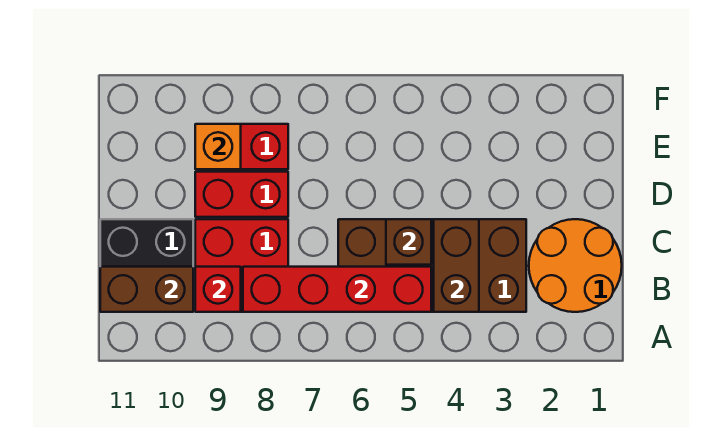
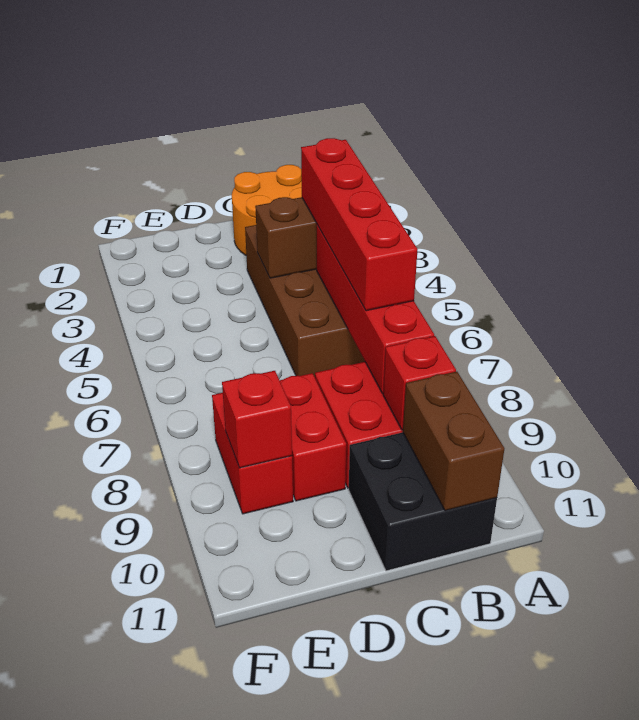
none -> red brick B4:B7 level 3
brown brick C5 level 2 -> none
orange brick E9 level 2 -> red brick E9 level 2

